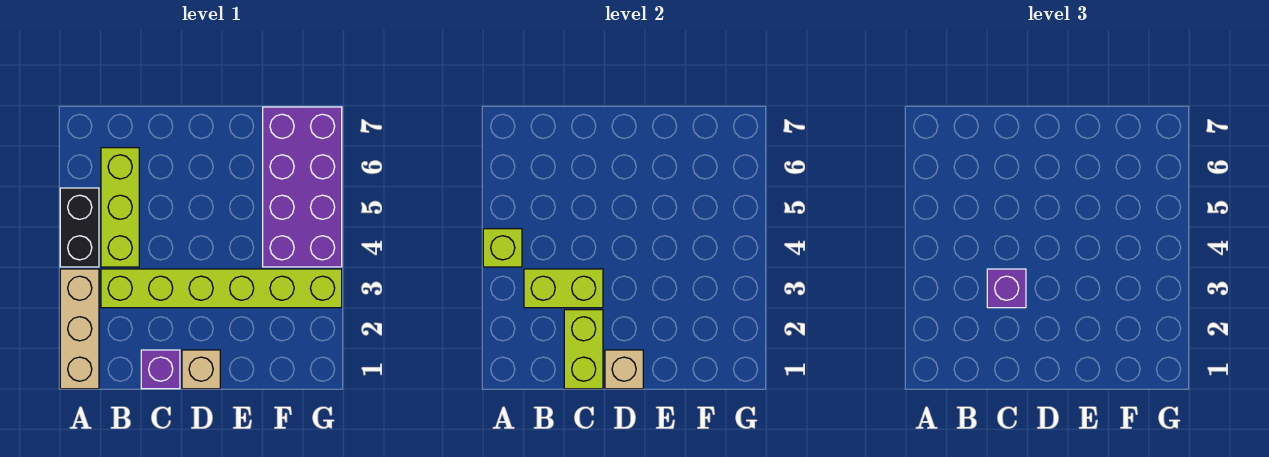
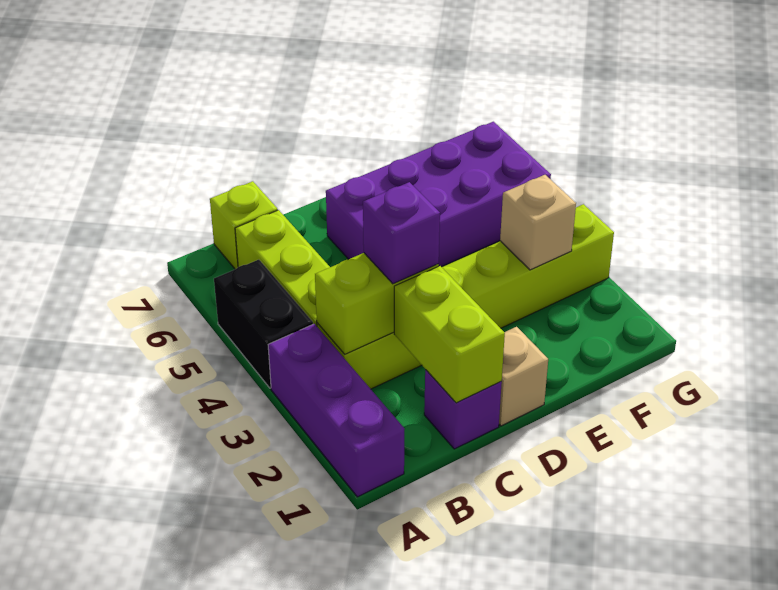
tan brick A1:A3 level 1 -> purple brick A1:A3 level 1
lime brick A4 level 2 -> lime brick B7 level 1
tan brick D1 level 2 -> tan brick F3 level 2
purple brick F4:G7 level 1 -> purple brick D5:G6 level 1

